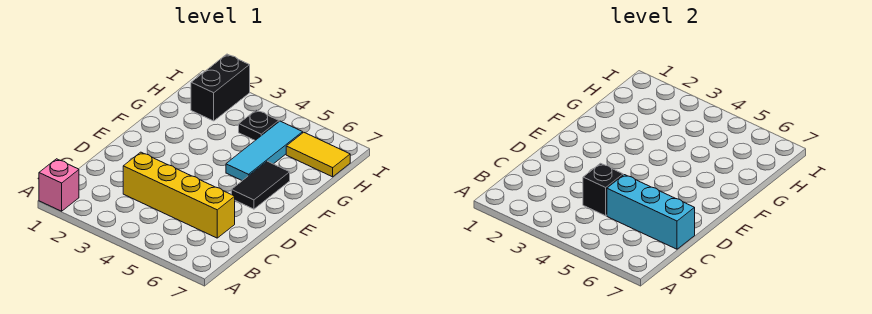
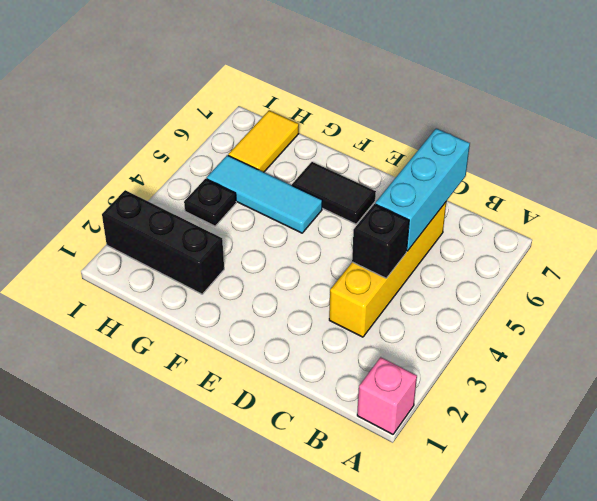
black brick H2:I2 level 1 -> black brick G2:I2 level 1

